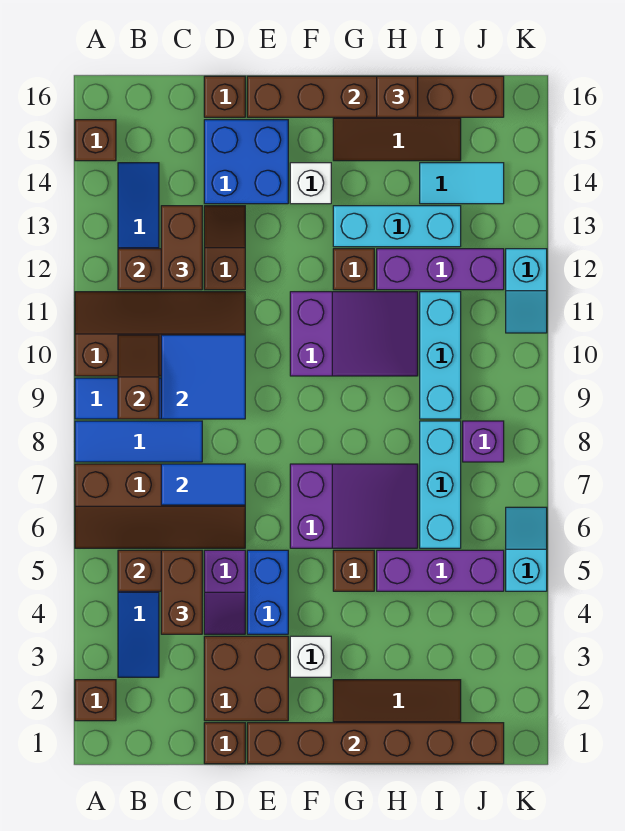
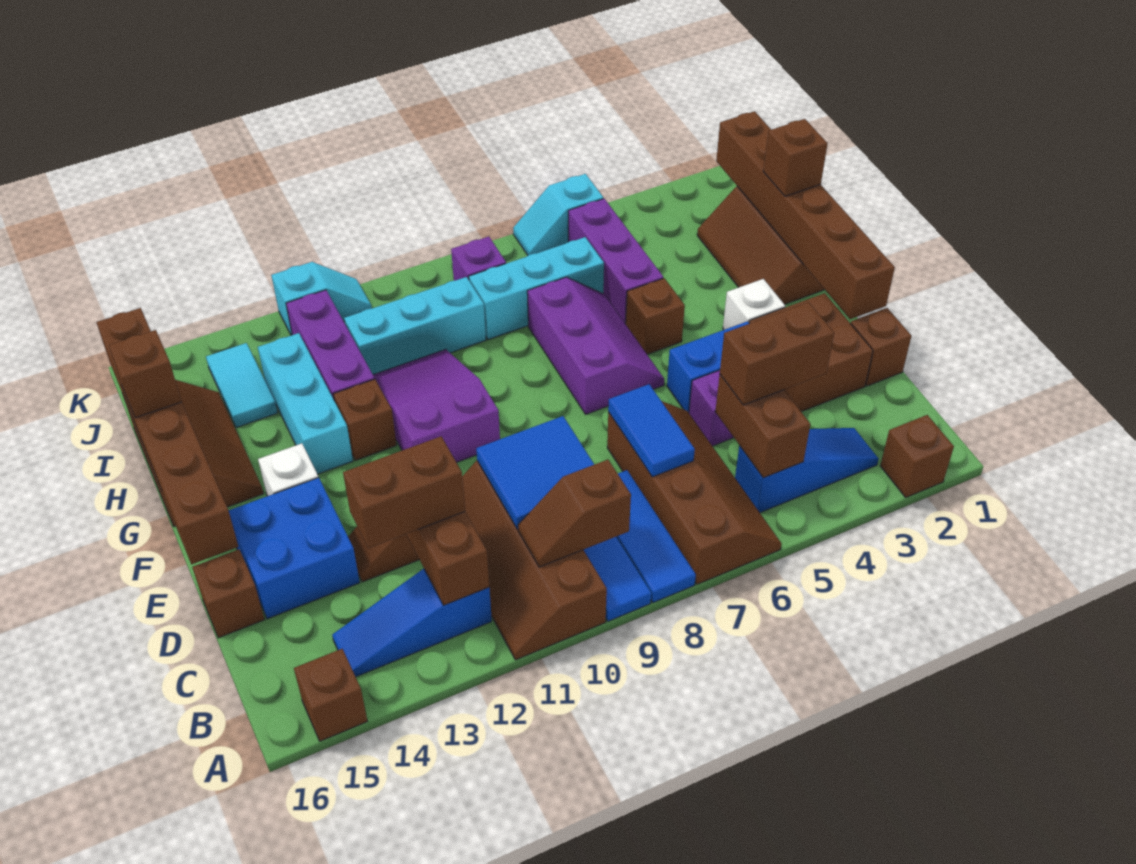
purple slope F6:H7 level 1 top F -> purple slope F6:H7 level 1 top 7
none -> brown brick H1 level 3

